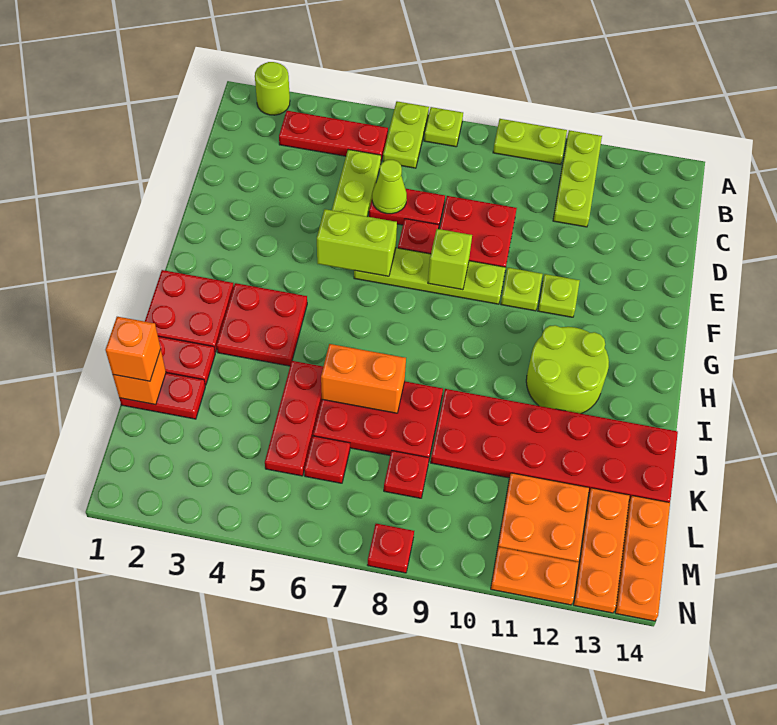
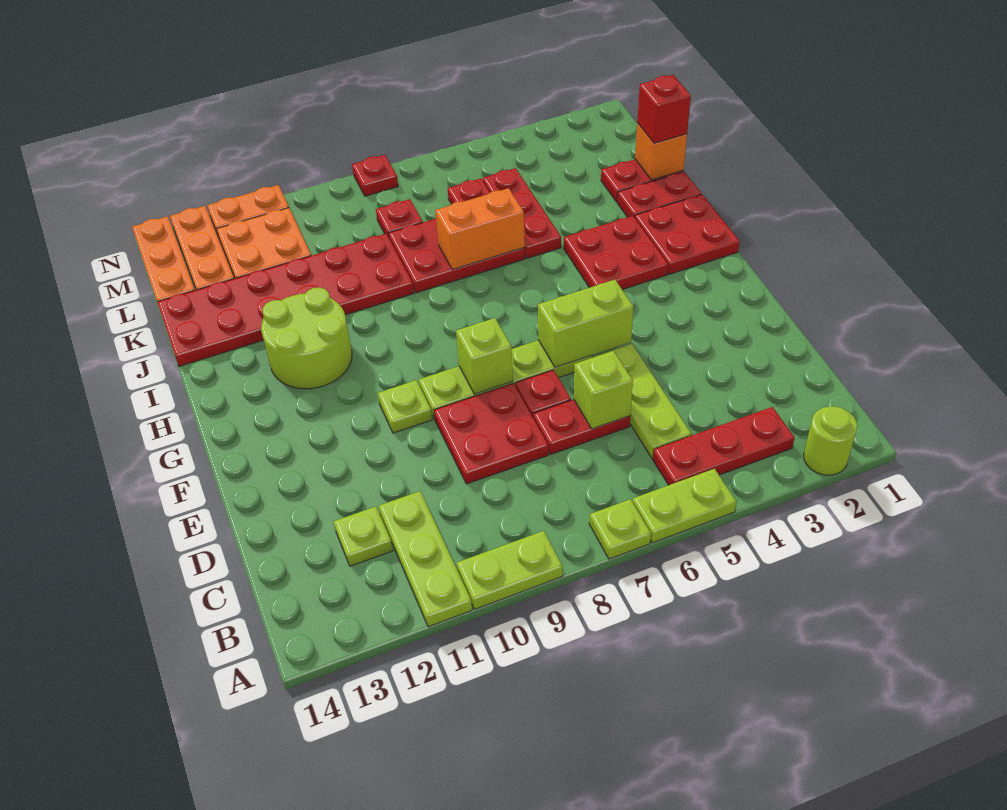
lime plate A6:B6 level 1 -> lime plate A5:A6 level 1
lime cone D6 level 2 -> lime brick D6 level 2
lime plate F11 level 1 -> lime plate C12 level 1
orange brick K1 level 3 -> red brick K1 level 3

